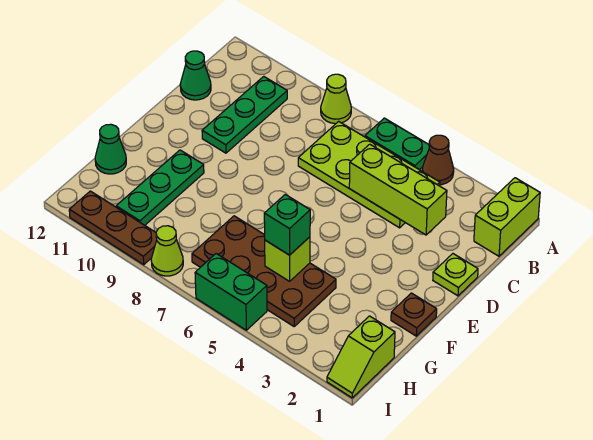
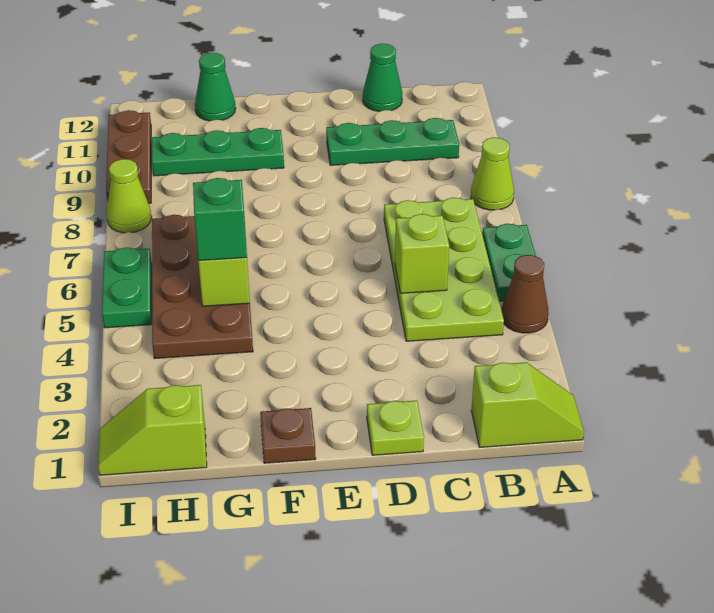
lime brick A1:B1 level 1 -> lime slope A1:B1 level 1 top B
lime brick C3:C5 level 2 -> lime brick C5 level 2
green brick I5:I6 level 1 -> green plate I5:I6 level 1

